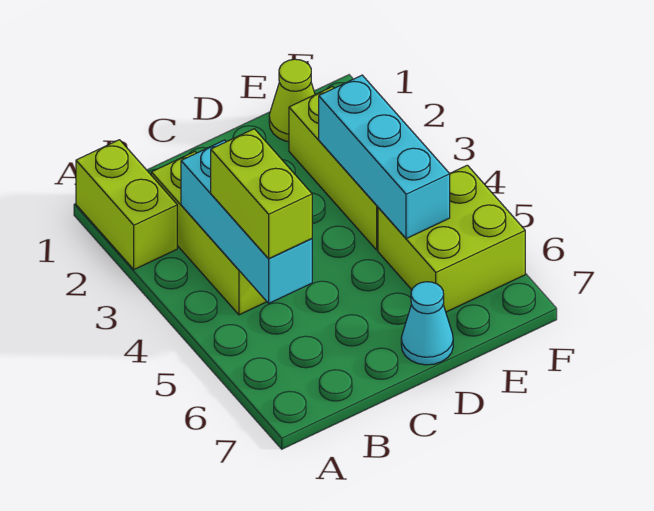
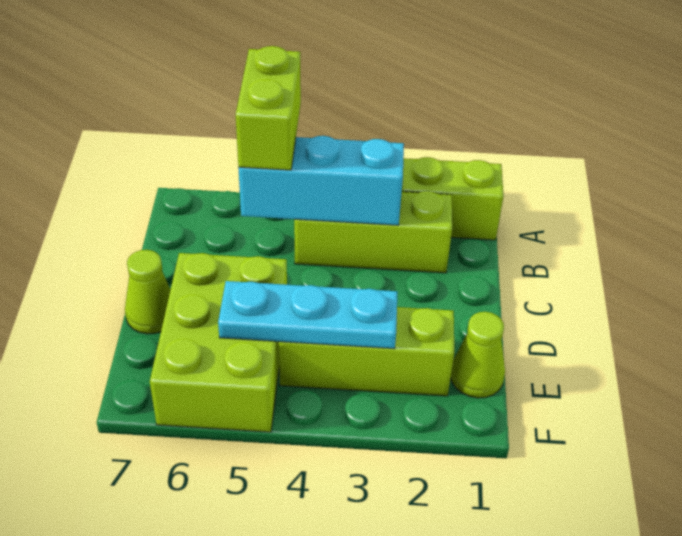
lime brick B4:B5 level 3 -> lime brick A5:B5 level 3
cyan cone D7 level 1 -> lime cone D7 level 1
cyan brick E3:E5 level 2 -> cyan plate E3:E5 level 2
lime brick E5:F6 level 1 -> lime brick D5:F6 level 1

